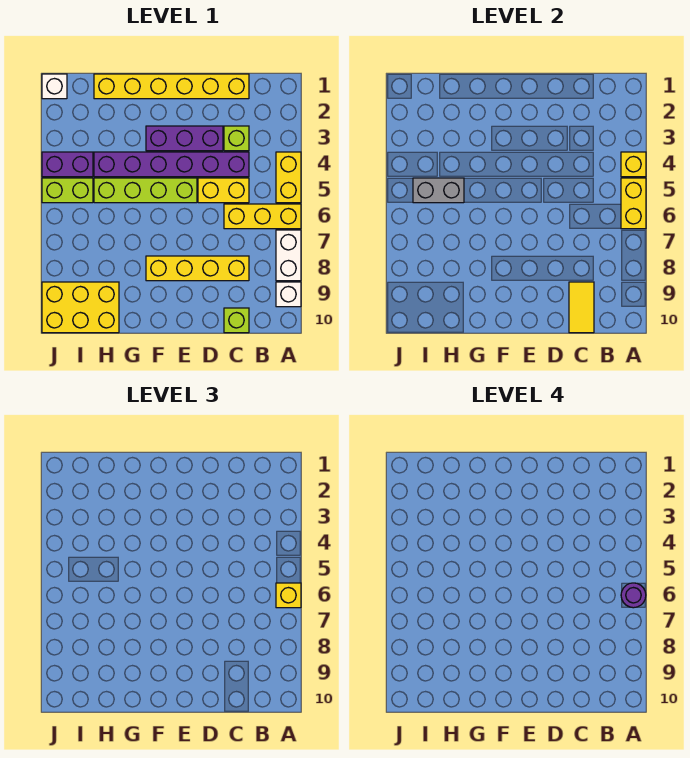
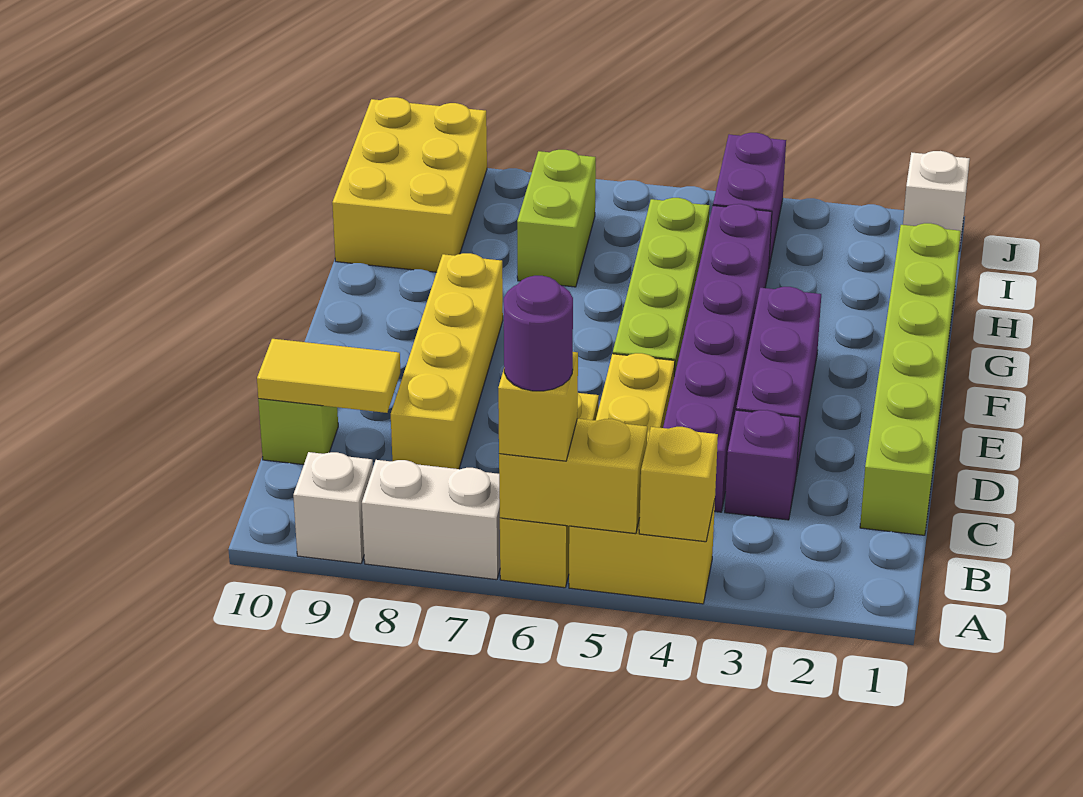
yellow brick C1:H1 level 1 -> lime brick C1:H1 level 1
lime brick C3 level 1 -> purple brick C3 level 1
grey brick H5:I5 level 2 -> none
lime brick I5:J5 level 1 -> lime brick H7:I7 level 1

